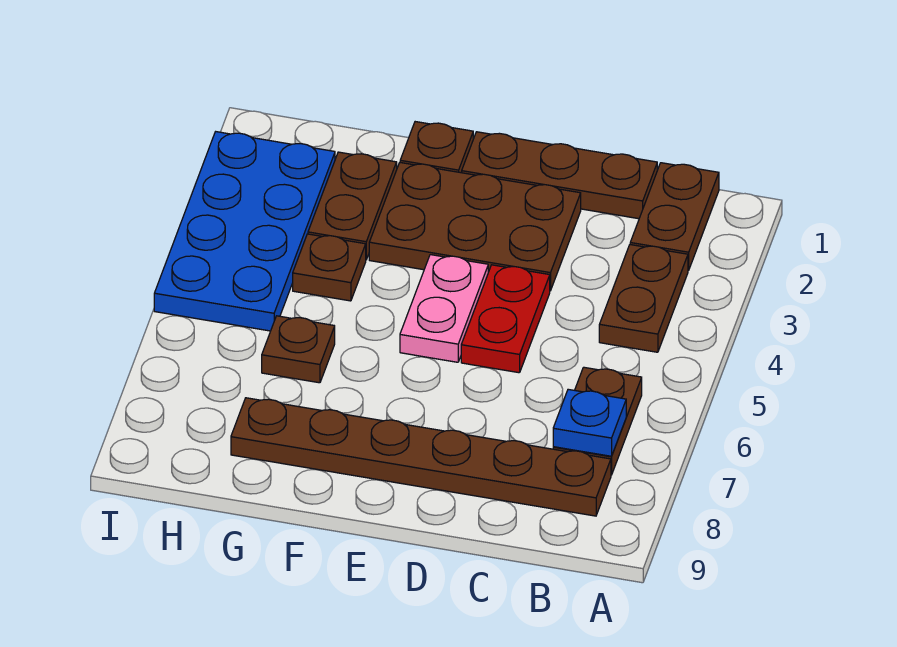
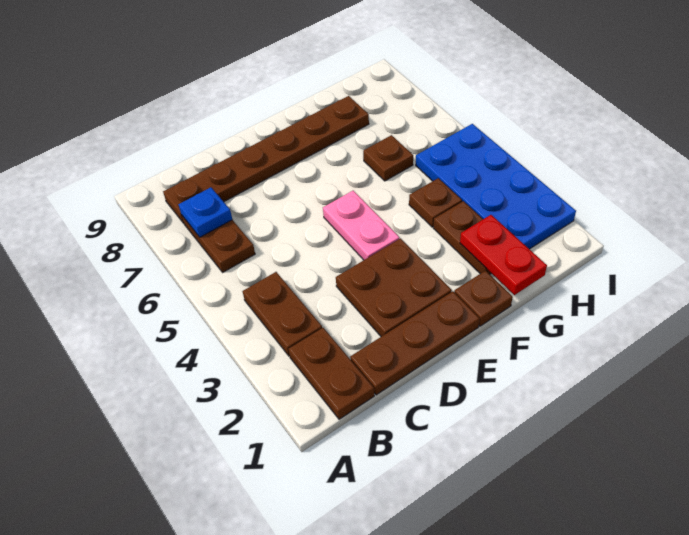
brown plate D2:F3 level 1 -> brown plate D2:E3 level 1
red plate D4:D5 level 1 -> red plate G1:G2 level 2

